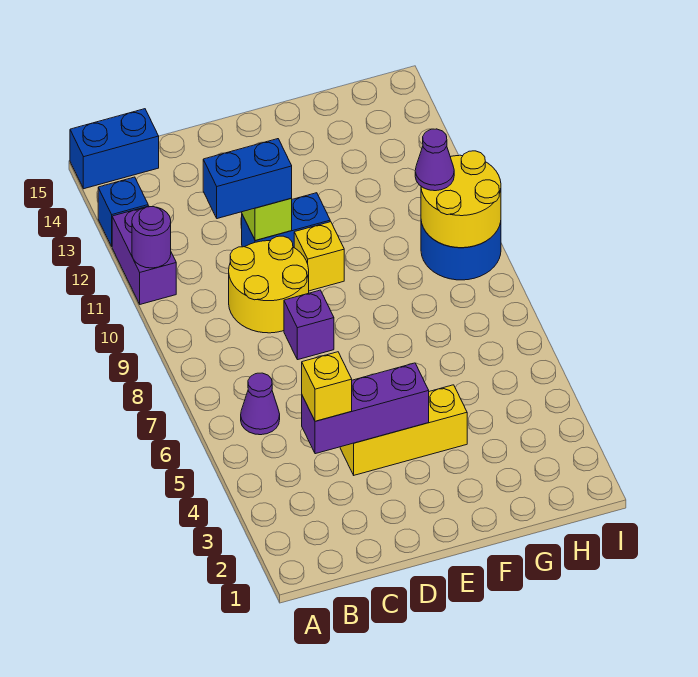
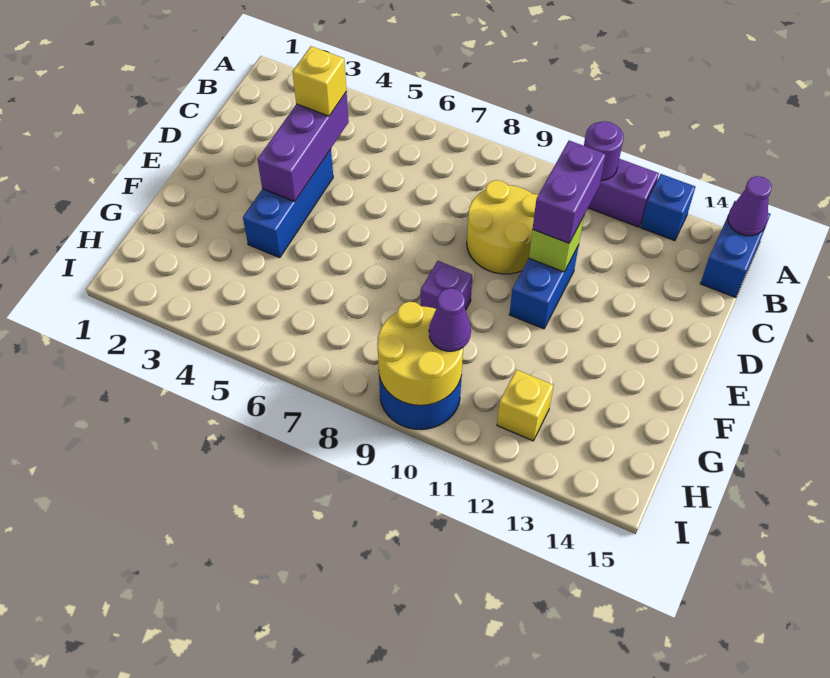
purple cone B6 level 1 -> purple cone A15 level 2
blue brick C11:D11 level 3 -> purple brick C11:D11 level 3
yellow brick D4:F4 level 1 -> blue brick D4:F4 level 1
purple brick D8 level 1 -> purple brick F9 level 1
yellow brick E10 level 1 -> yellow brick H12 level 1

